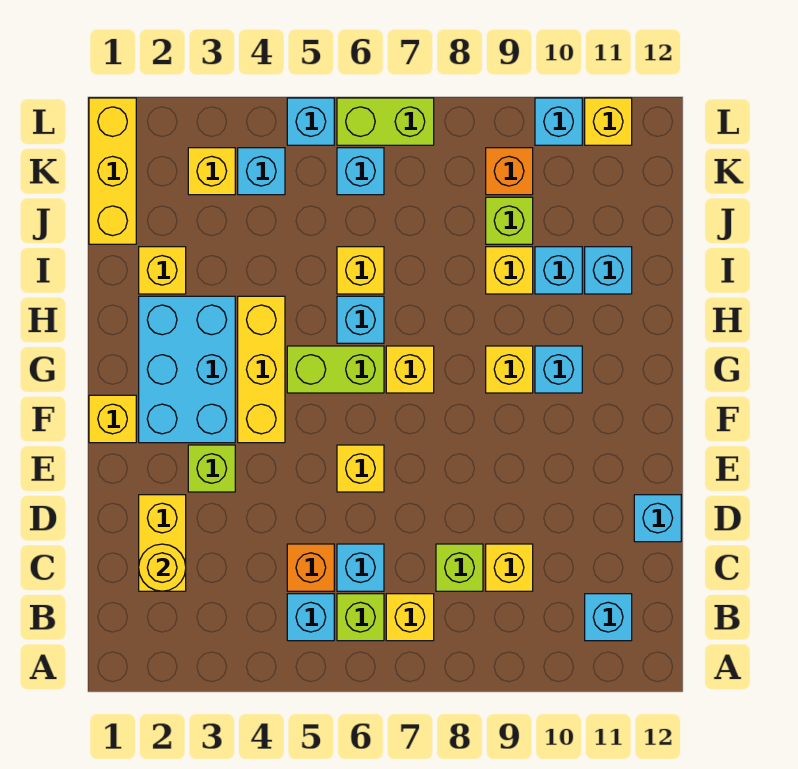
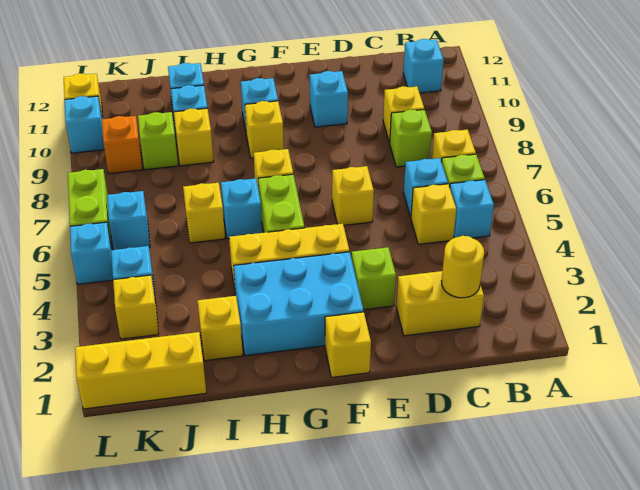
orange brick C5 level 1 -> yellow brick C5 level 1
cyan brick D12 level 1 -> cyan brick E10 level 1

